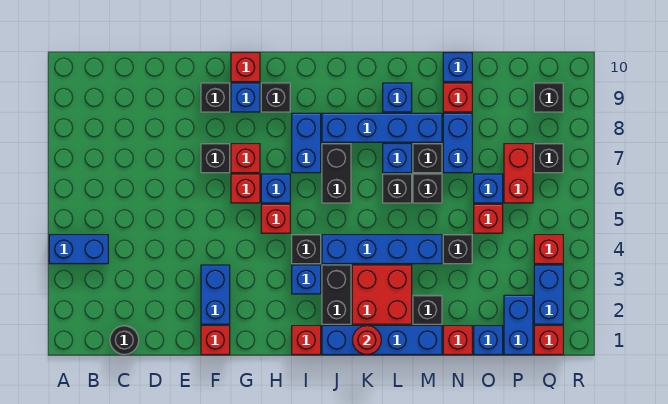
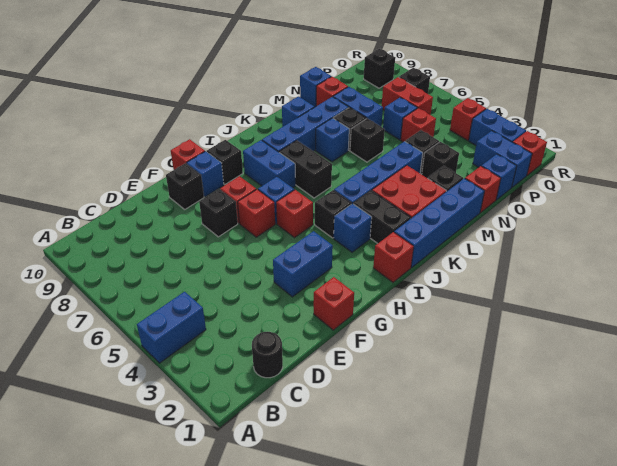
blue brick F2:F3 level 1 -> blue brick F3:G3 level 1
red round brick K1 level 2 -> none
black brick L6 level 1 -> black brick N3 level 1

